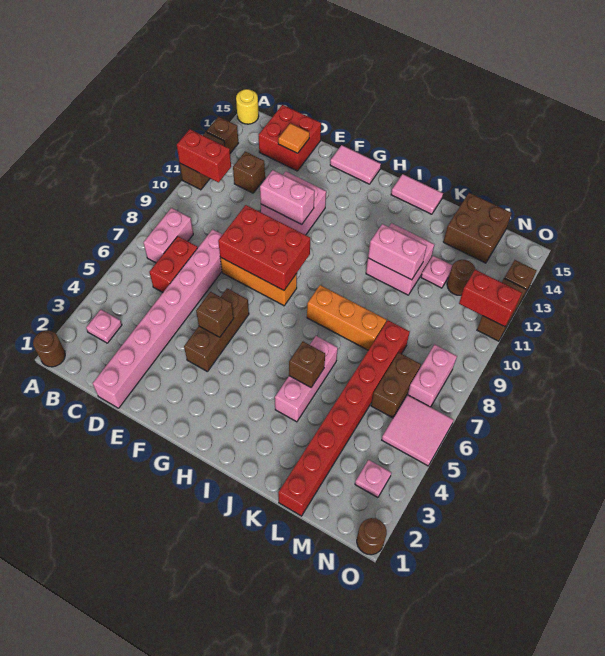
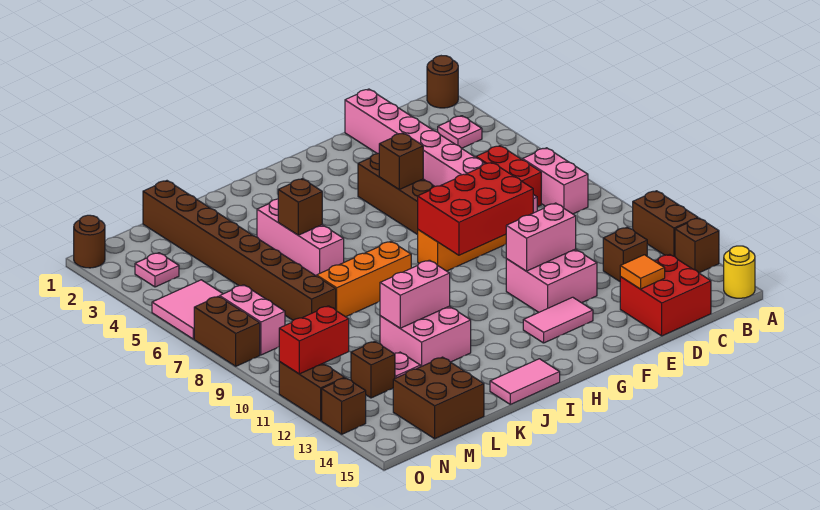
red brick A11:B11 level 2 -> none
pink tile F15:G15 level 1 -> pink tile F13:G13 level 1
red brick L1:L8 level 1 -> brown brick L1:L8 level 1
brown brick M6:M7 level 1 -> brown brick O7:O8 level 1
brown round brick M12 level 1 -> brown brick M12 level 1

